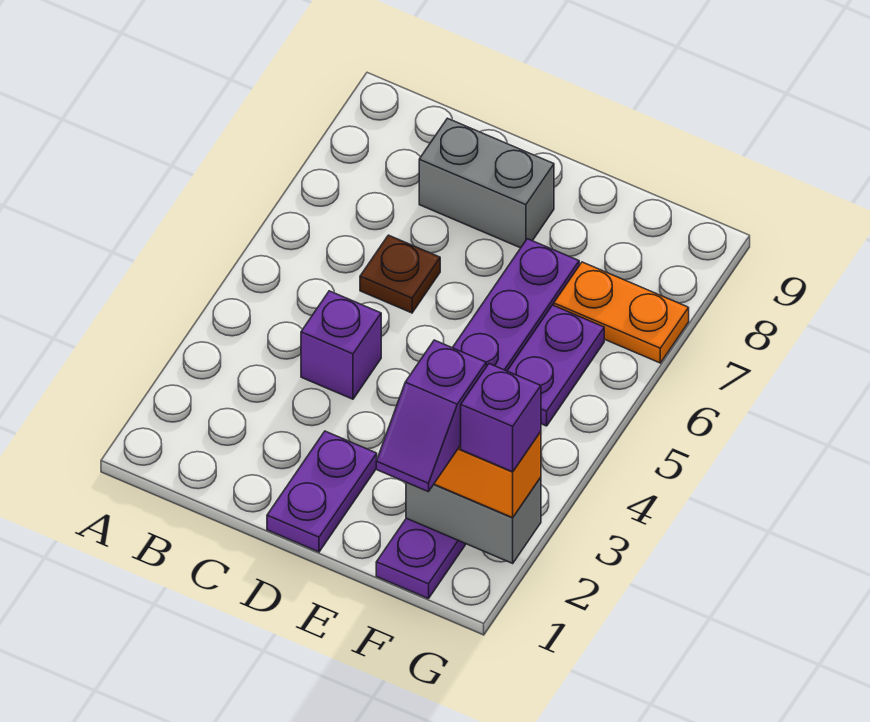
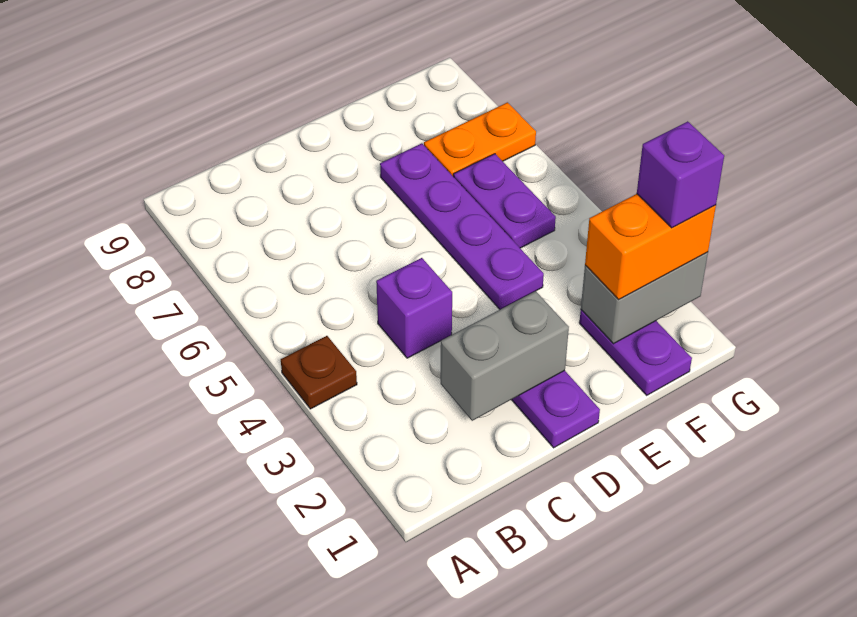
brown plate C6 level 1 -> brown plate A4 level 1
grey brick C8:D8 level 1 -> grey brick C2:D2 level 2
purple slope F1:F2 level 4 top 2 -> none

